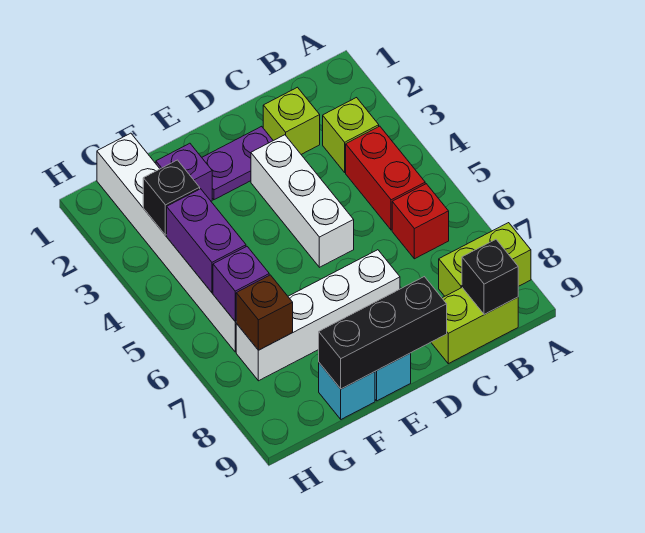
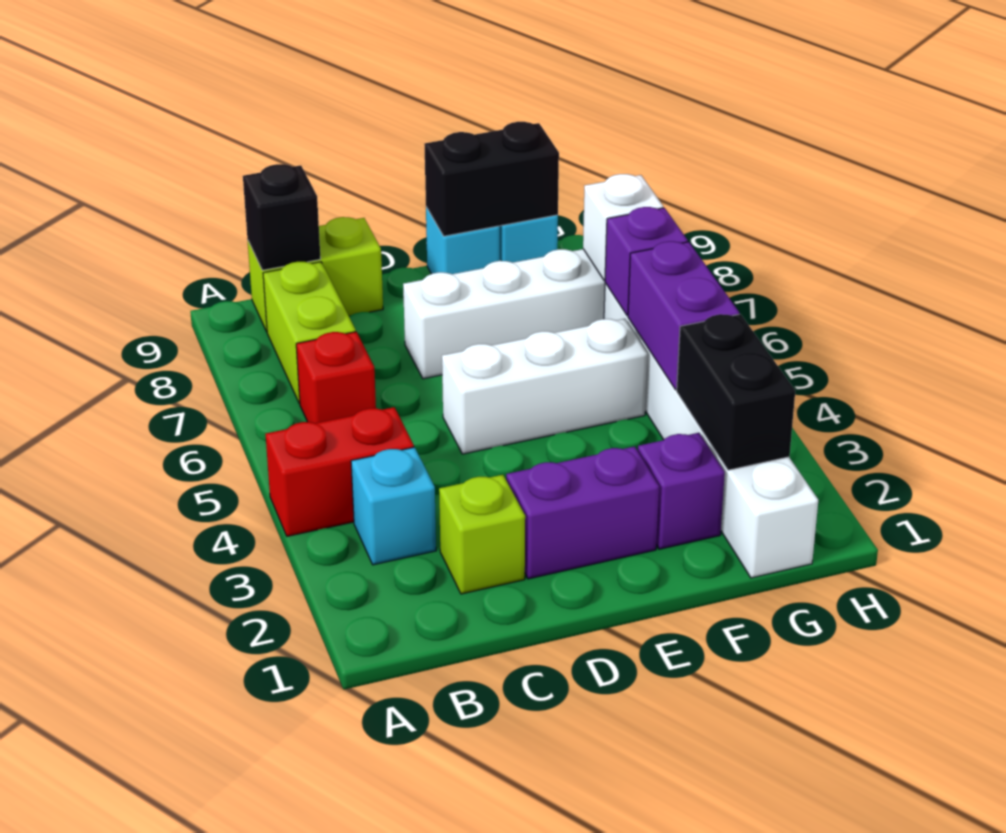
lime brick A8:B8 level 1 -> lime brick B7:B8 level 1
lime brick B3 level 1 -> cyan brick B3 level 1
red brick B4:B5 level 1 -> red brick A4:B4 level 1
purple plate D2:E2 level 1 -> purple brick D2:E2 level 1
white brick D3:D5 level 1 -> white brick D5:F5 level 1
black brick D9:F9 level 2 -> black brick E9:F9 level 2
black brick G3 level 2 -> black brick G2:G3 level 2
brown brick G7 level 2 -> white brick G7 level 2

